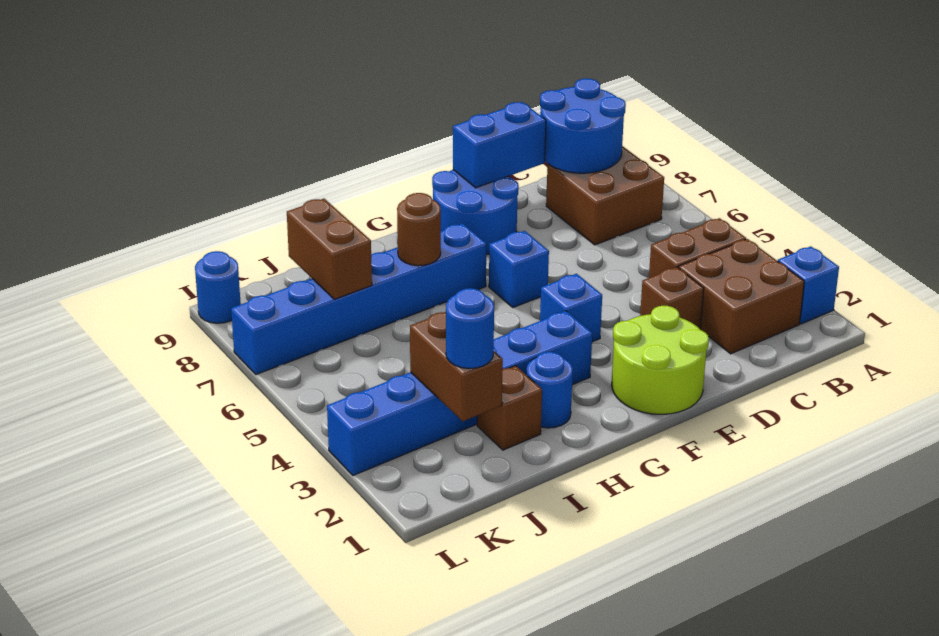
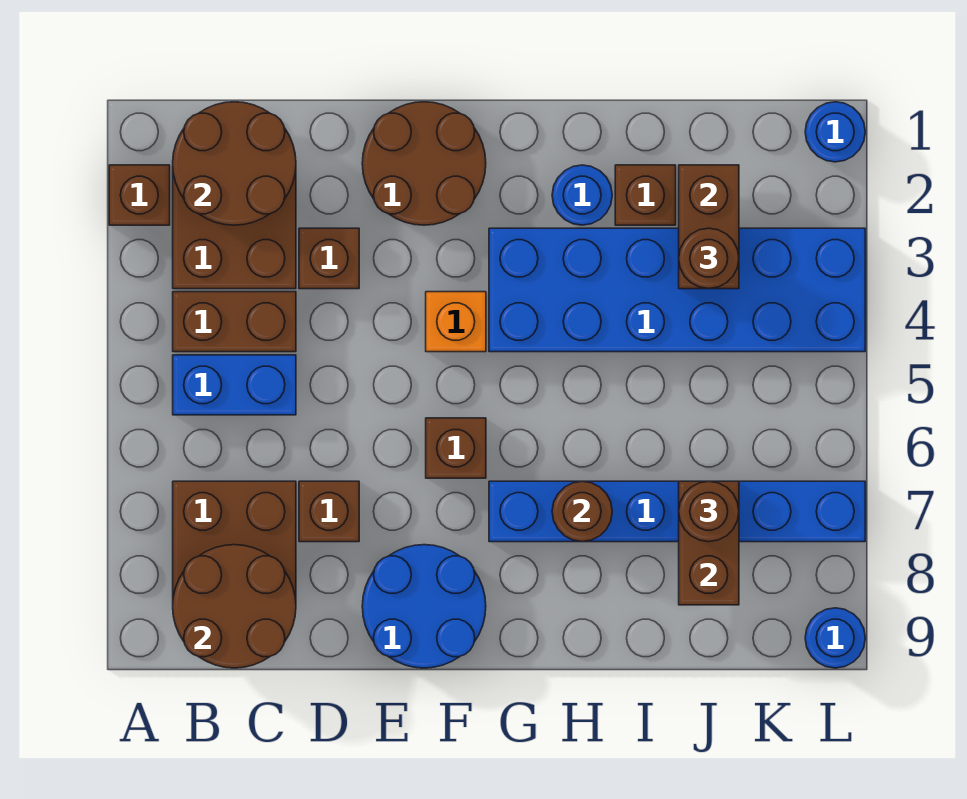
blue brick A2 level 1 -> brown brick A2 level 1
none -> brown round brick B1:C2 level 2
blue round brick B8:C9 level 2 -> brown round brick B8:C9 level 2
none -> brown brick D7 level 1
blue brick D9:E9 level 2 -> blue brick B5:C5 level 1
lime round brick E1:F2 level 1 -> brown round brick E1:F2 level 1
blue brick F4 level 1 -> orange brick F4 level 1
blue brick F6 level 1 -> brown brick F6 level 1
blue brick G3:L3 level 1 -> blue brick G3:L4 level 1
blue round brick J2 level 3 -> blue round brick L1 level 1
none -> brown round brick J3 level 3
none -> brown round brick J7 level 3

